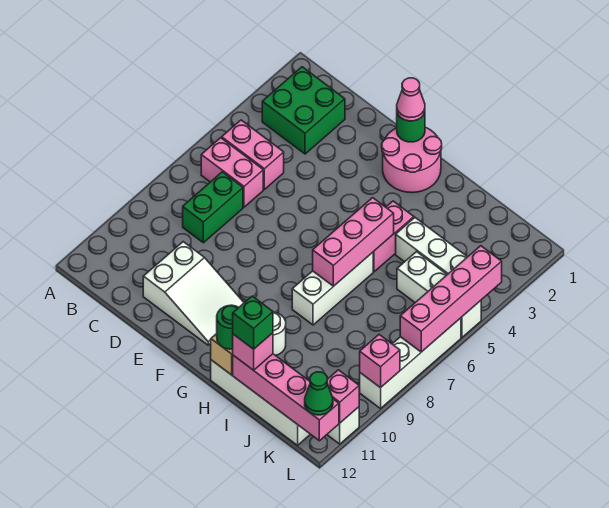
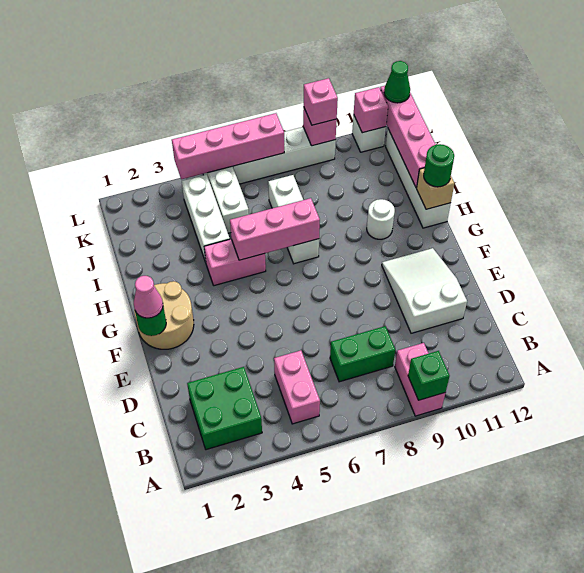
pink brick B6:C6 level 1 -> pink brick A9:B9 level 1
pink round brick F1:G2 level 1 -> tan round brick F1:G2 level 1
white brick H6:H8 level 1 -> white brick H7:J7 level 1
pink brick I12 level 3 -> pink brick L9 level 3
green brick I12 level 4 -> green brick A9 level 2

